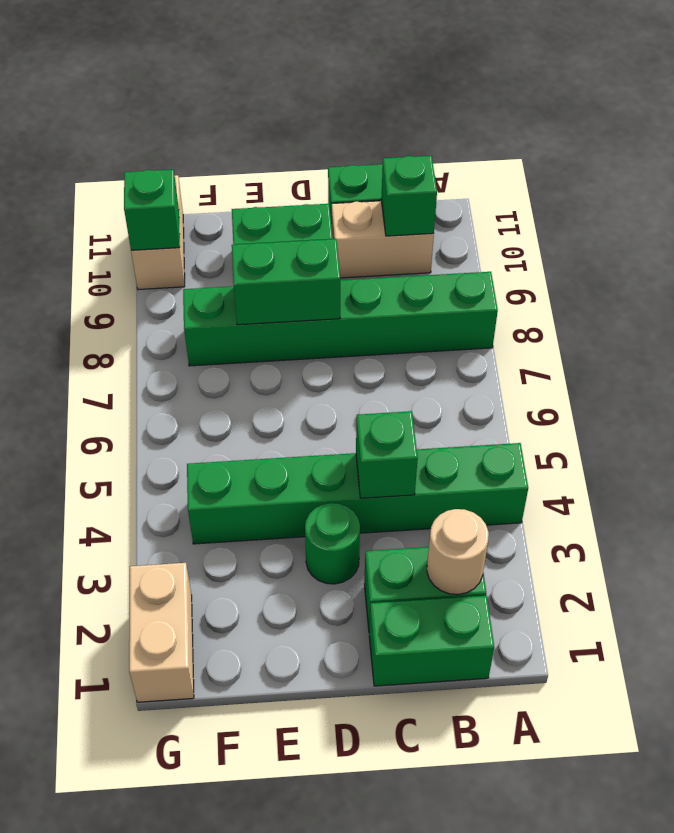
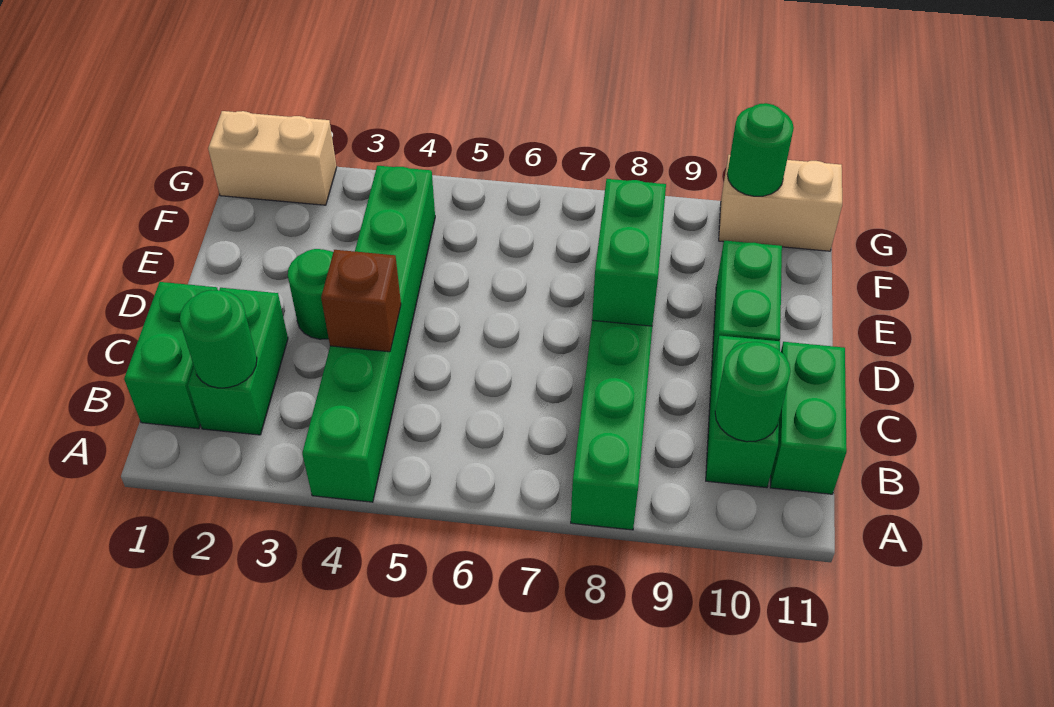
tan round brick B2 level 2 -> green round brick B2 level 2
tan brick B10:C10 level 1 -> green brick B10:C10 level 1
green brick B10 level 2 -> green round brick B10 level 2
green brick C4 level 2 -> brown brick C4 level 2
green brick G10 level 2 -> green round brick G10 level 2

